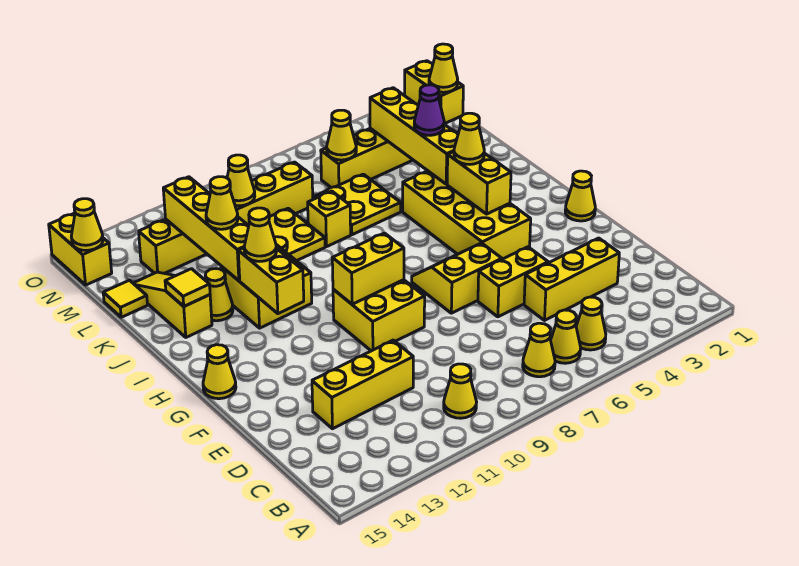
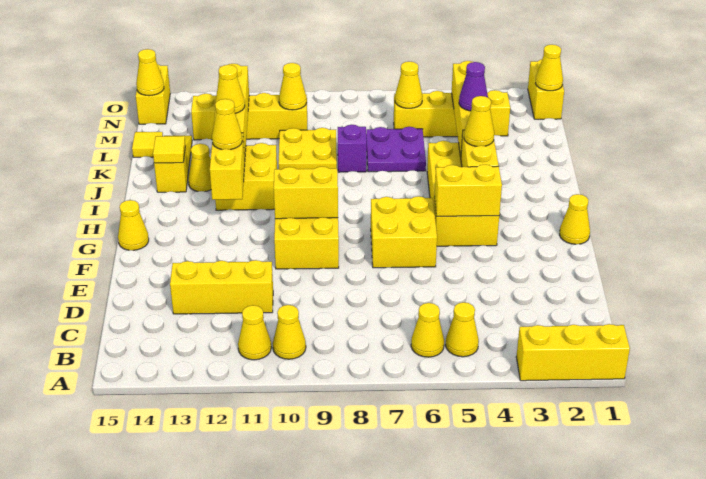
yellow cone B7 level 1 -> yellow cone B11 level 1
yellow brick D3:D5 level 1 -> yellow brick A1:A3 level 1
yellow brick E5:E6 level 1 -> yellow brick G4:G5 level 2
yellow slope F6:G7 level 1 top F -> yellow brick F6:G7 level 1
yellow plate K6:L7 level 1 -> purple plate K6:L7 level 1
yellow brick K8 level 1 -> purple brick K8 level 1
yellow brick M8:M13 level 1 -> yellow brick M10:M13 level 1

